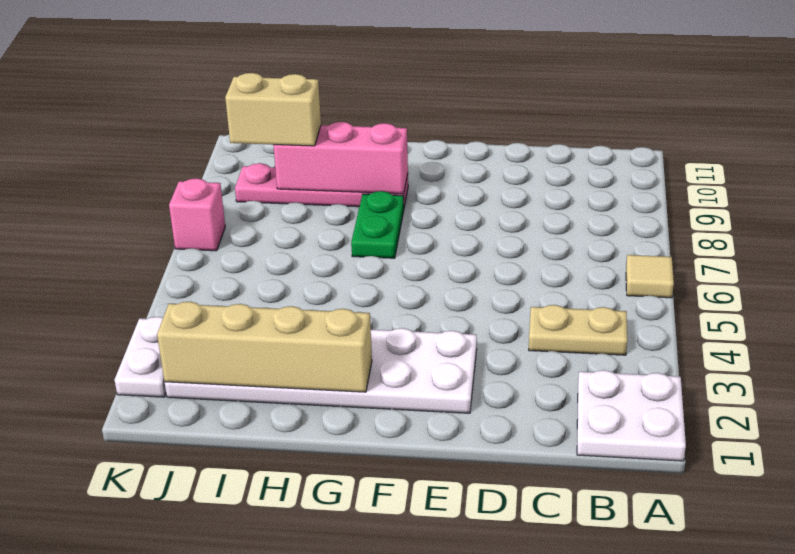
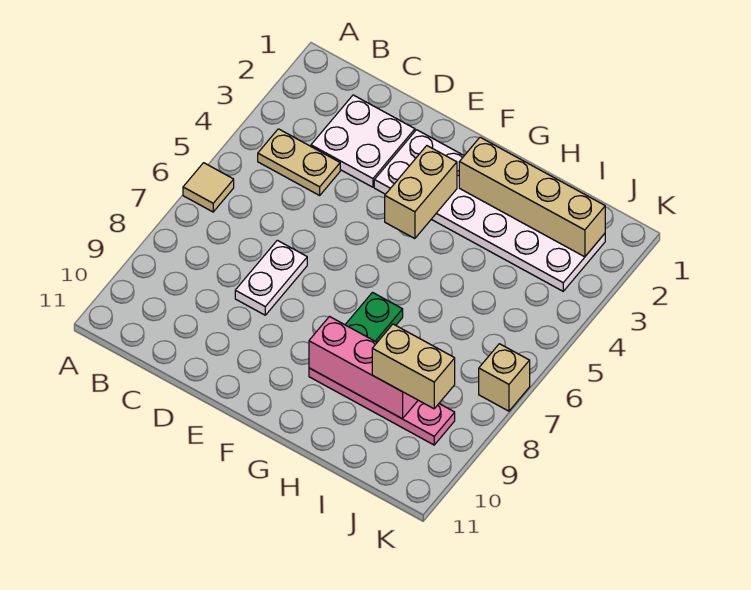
white plate A1:B2 level 1 -> white plate C2:D3 level 1
none -> tan brick F3:F4 level 2
white plate K2:K3 level 1 -> white plate D7:D8 level 1
pink brick K7 level 1 -> tan brick K7 level 1

